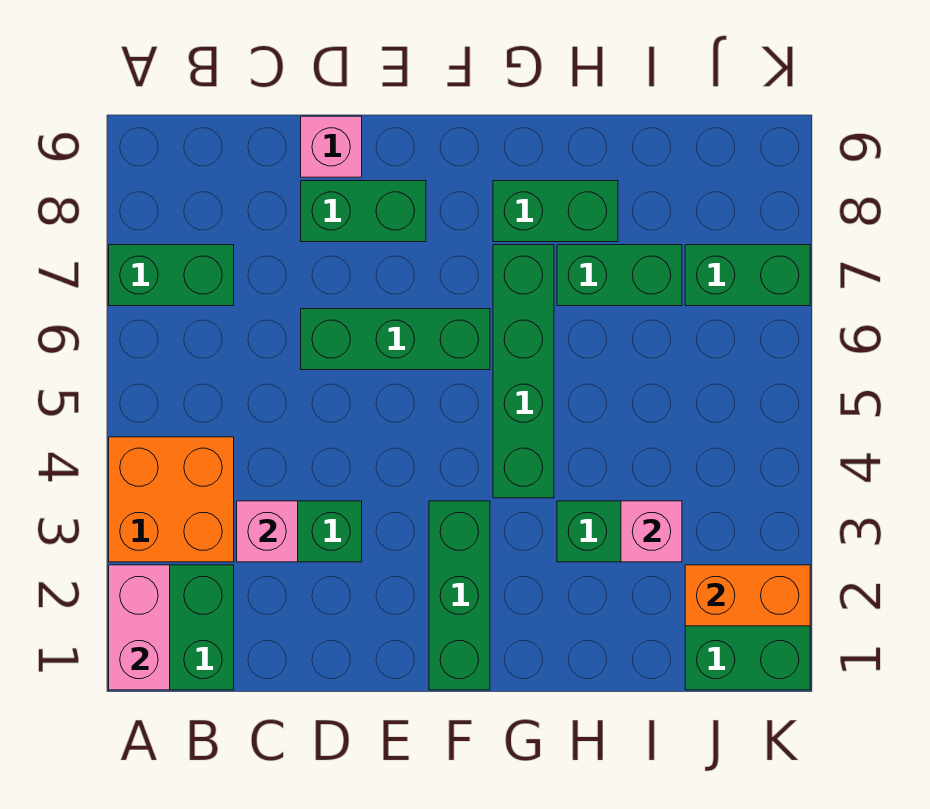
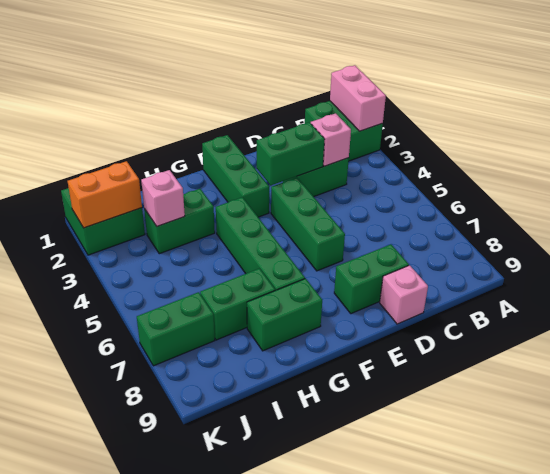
orange brick A3:B4 level 1 -> none
green brick A7:B7 level 1 -> green brick D3:E3 level 2
green brick D6:F6 level 1 -> green brick E4:E6 level 1

